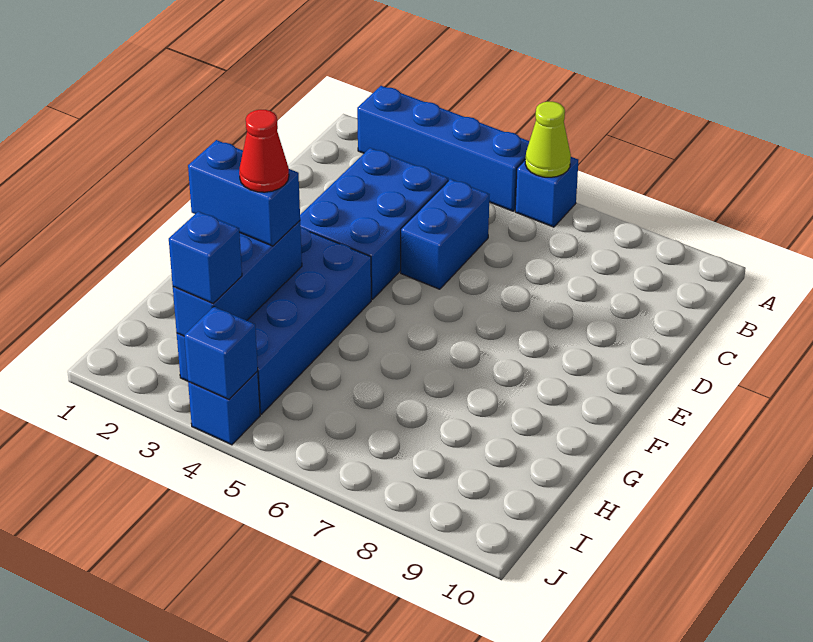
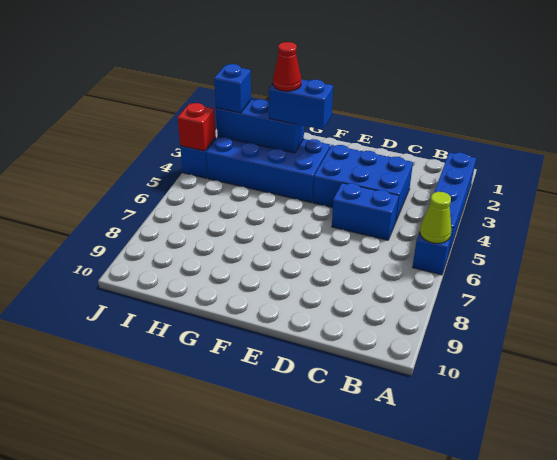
blue brick G2:G3 level 3 -> blue brick F3:G3 level 3
blue brick J4 level 2 -> red brick J4 level 2

